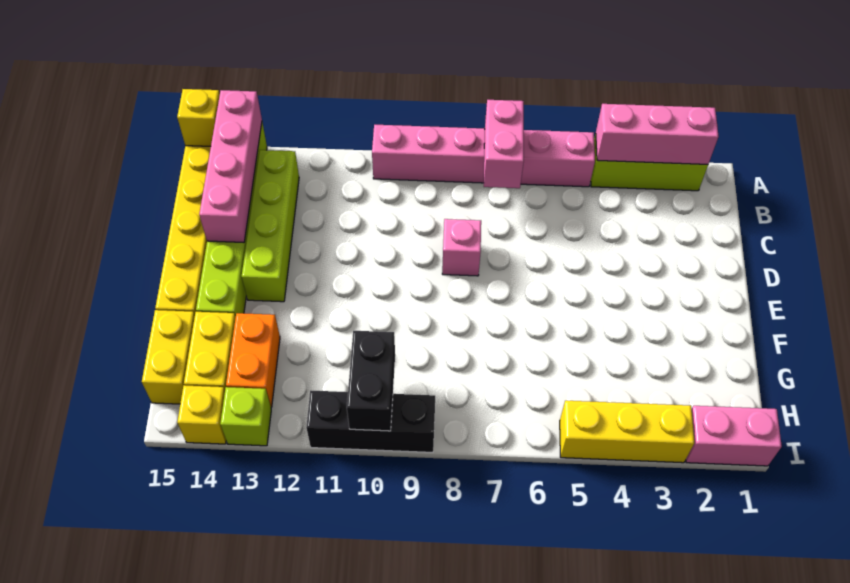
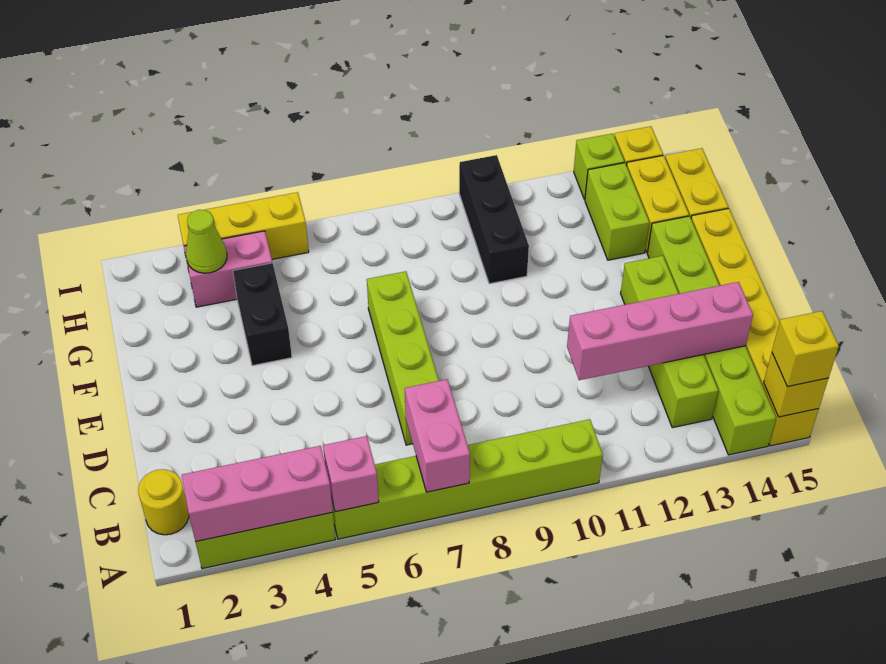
pink brick A5:A10 level 1 -> lime brick A5:A10 level 1
pink brick A14:D14 level 2 -> pink brick C11:C14 level 2
none -> yellow brick A15 level 3
none -> yellow round brick B1 level 1
none -> lime brick C7:F7 level 1
pink brick D8 level 1 -> pink brick A5 level 2
orange brick G13:H13 level 1 -> lime brick G13:H13 level 1
none -> lime cone H3 level 2
black brick H10:I10 level 2 -> black brick F4:G4 level 1
pink brick I1:I2 level 1 -> pink brick H3:H4 level 1
black brick I9:I11 level 1 -> black brick G10:I10 level 1

